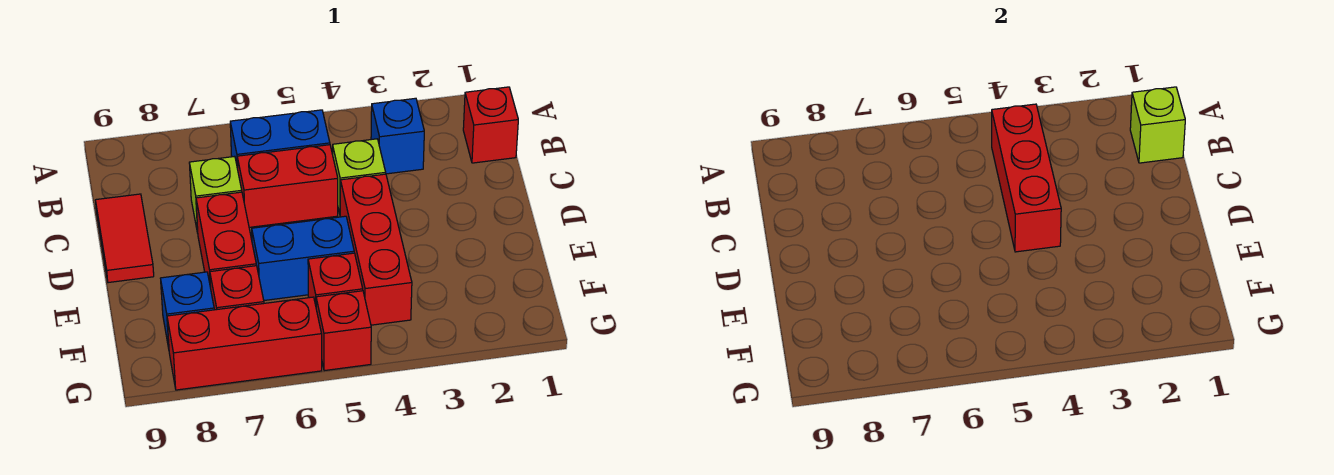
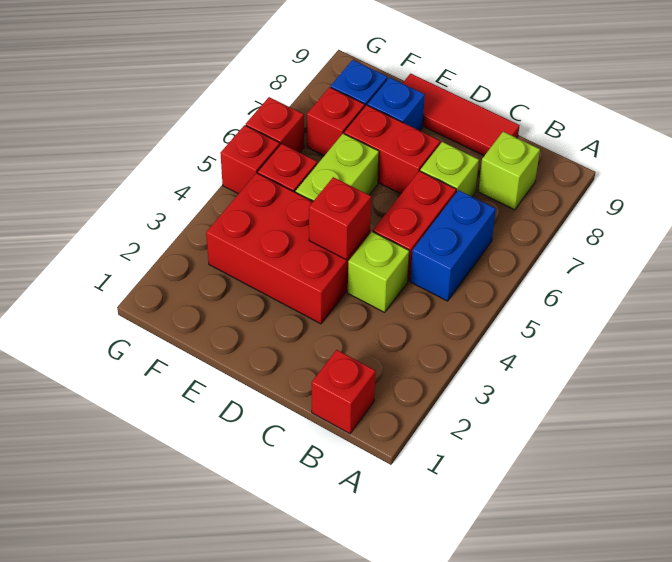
lime brick B1 level 2 -> lime brick B8 level 1
blue brick B3 level 1 -> blue brick E8 level 1
red brick B4:D4 level 2 -> red brick D4 level 2
red tile C9:D9 level 1 -> red tile C9:E9 level 1
red brick D4:F4 level 1 -> red brick D3:F4 level 1
blue brick E5:E6 level 1 -> lime brick E5:E6 level 1
red brick G6:G8 level 1 -> red brick G6 level 1

